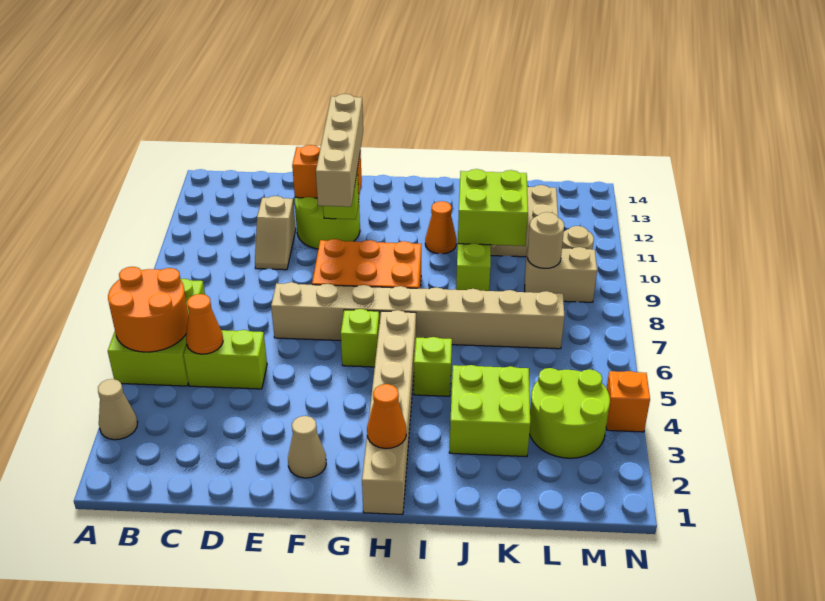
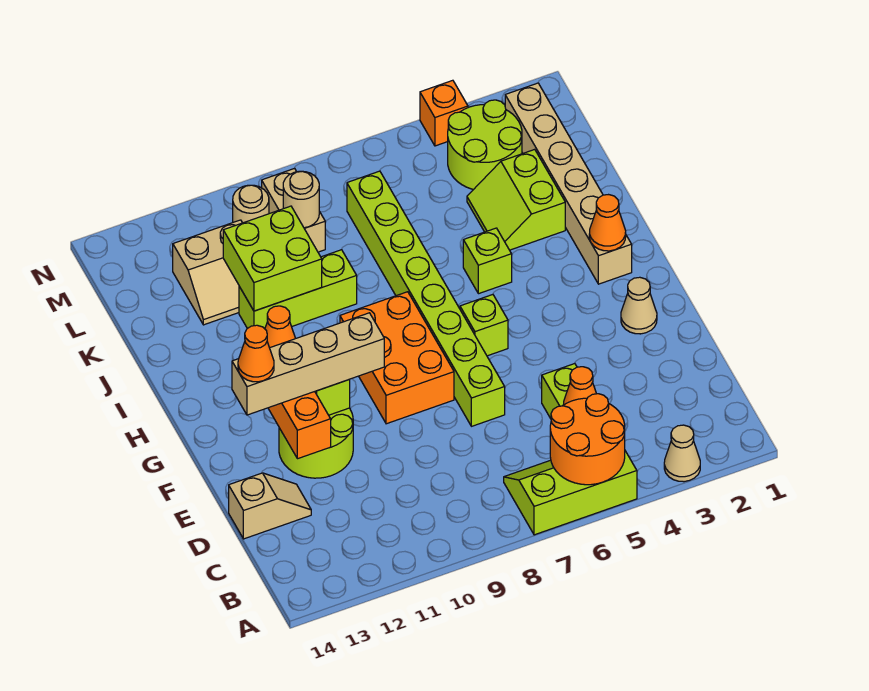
lime brick A5:B7 level 1 -> lime slope A5:B7 level 1 top A
tan slope D10:D11 level 1 top 11 -> tan slope D13:D14 level 1 top 14
tan brick E7:L7 level 1 -> lime brick E7:L7 level 1
none -> orange cone F13 level 4
tan brick H1:H6 level 1 -> tan brick H2:M2 level 1
lime brick J3:K4 level 1 -> lime slope J3:K4 level 1 top 3

